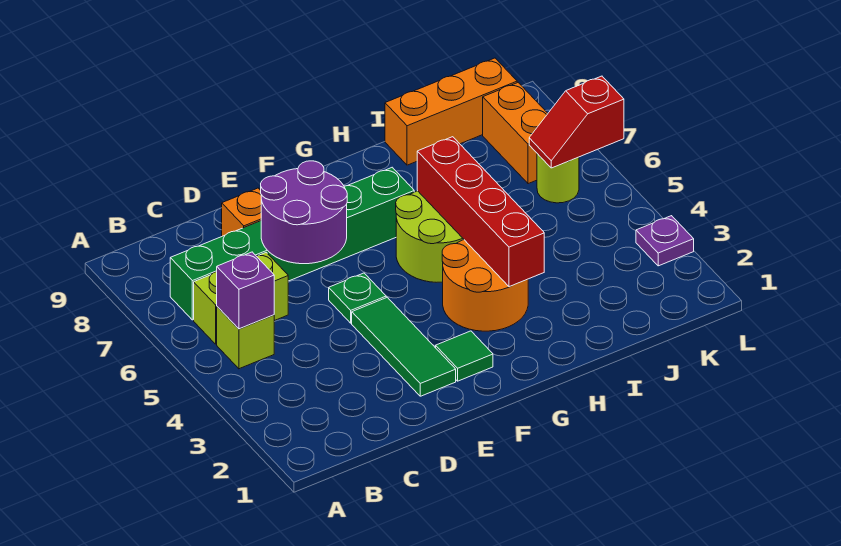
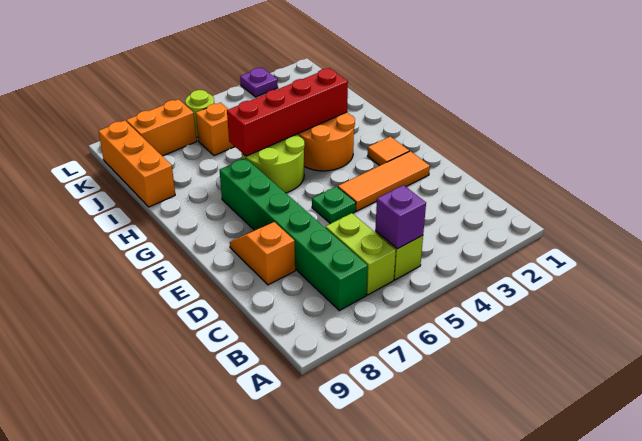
purple round brick D6:E7 level 2 -> none
green tile E2:E4 level 1 -> orange tile E2:E4 level 1
green tile F2 level 1 -> orange tile F2 level 1
none -> orange brick J6 level 1
red slope K6:L6 level 2 top L -> none

